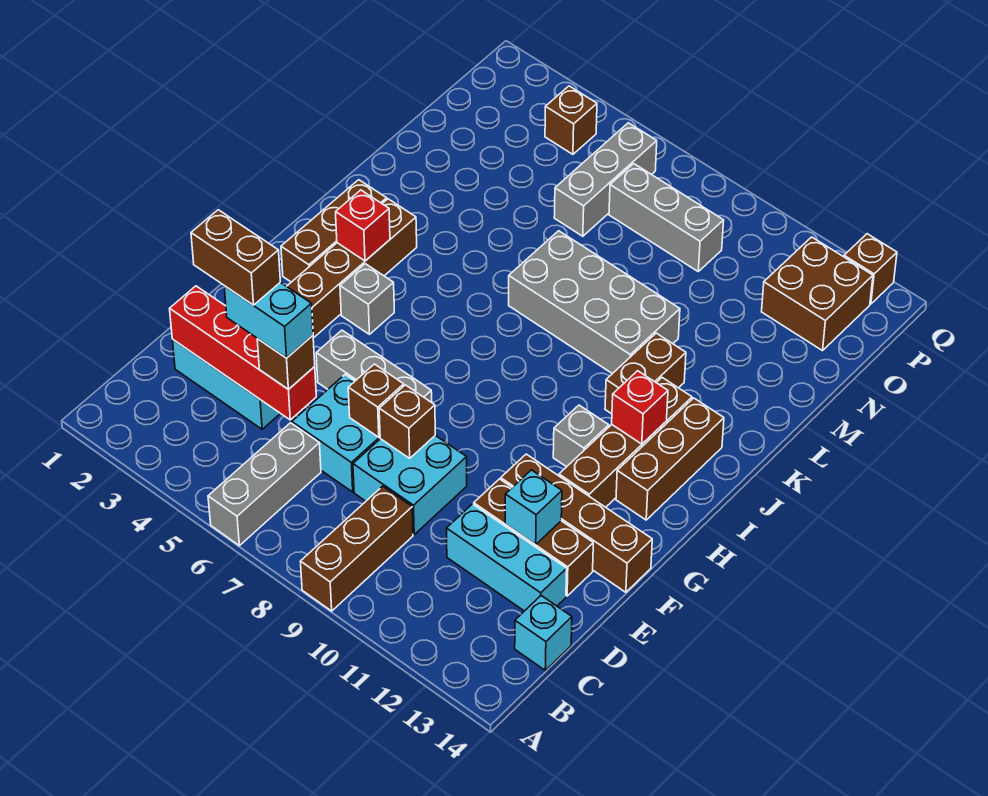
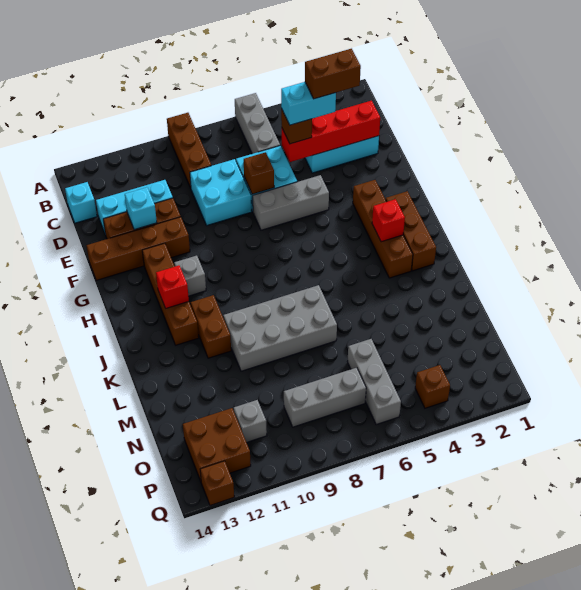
brown brick E8 level 2 -> none
grey brick H4 level 1 -> grey brick O11 level 1
brown brick H13:J13 level 1 -> none

